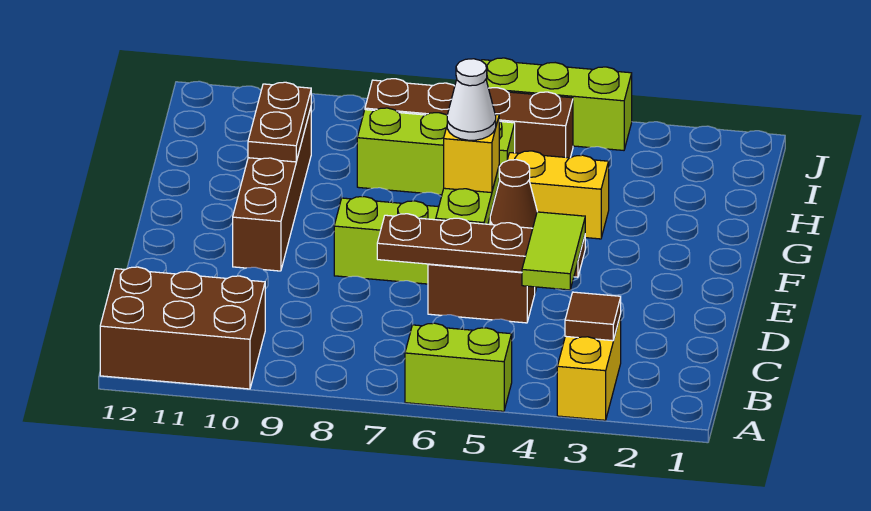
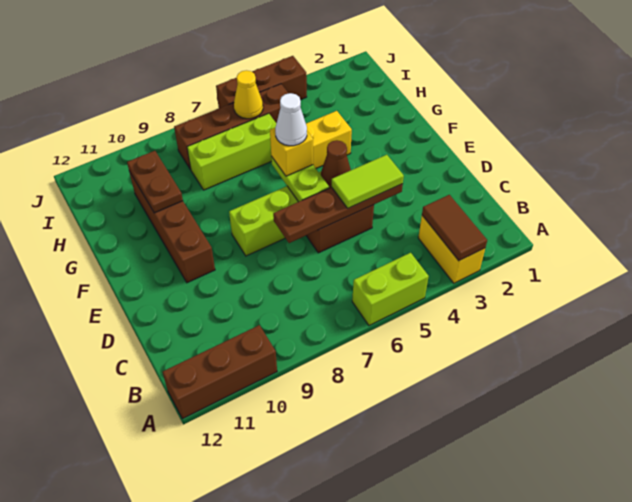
brown brick A10:B12 level 1 -> brown brick A10:A12 level 1
brown tile B3 level 2 -> brown tile A3:B3 level 2
lime tile C4:D4 level 3 -> lime tile D4:D5 level 3
none -> yellow cone I6 level 2
lime brick J4:J6 level 1 -> brown brick J4:J6 level 1

